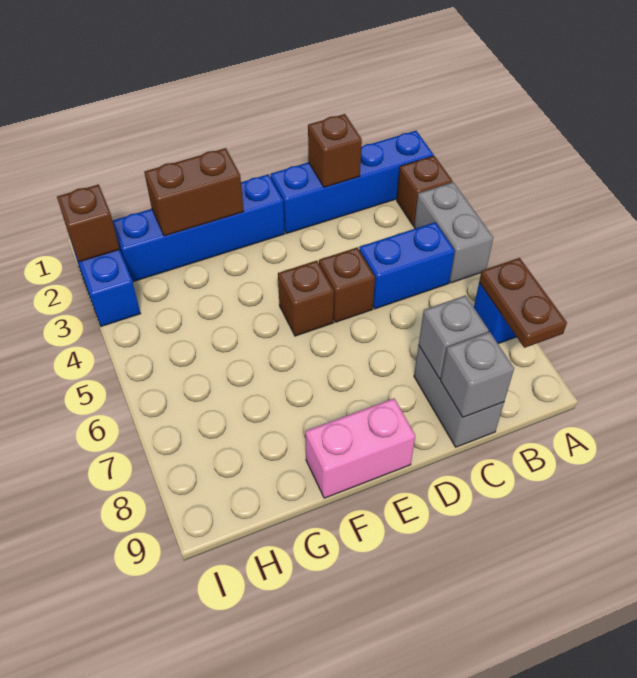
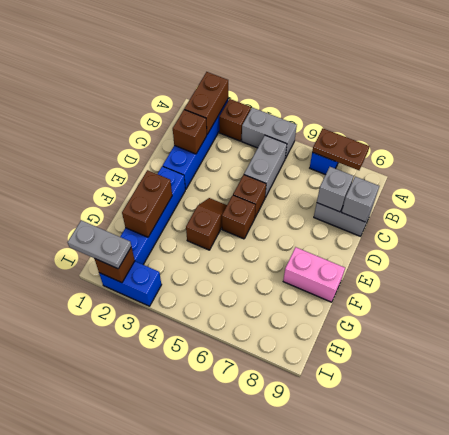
none -> brown brick A2:B2 level 2
blue brick B5:C5 level 1 -> grey brick B5:C5 level 1
none -> brown slope E4:F4 level 1 top F
pink brick E9:F9 level 1 -> pink brick F8:F9 level 1
none -> grey plate I1:I2 level 3

